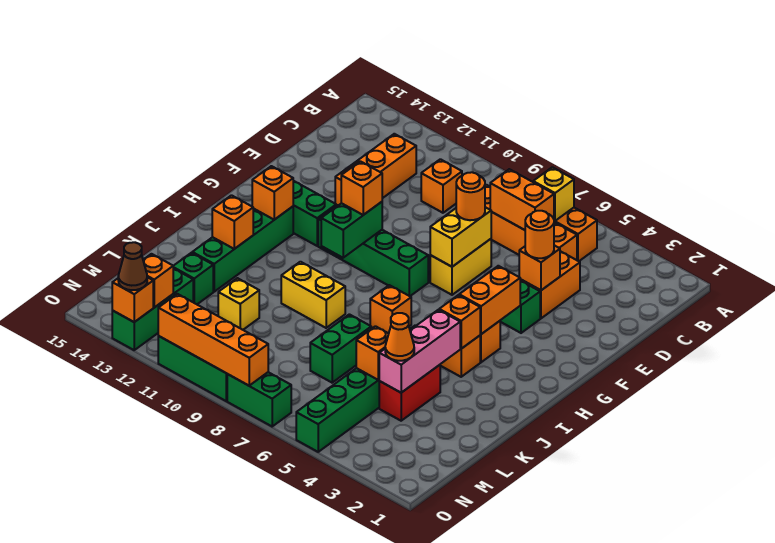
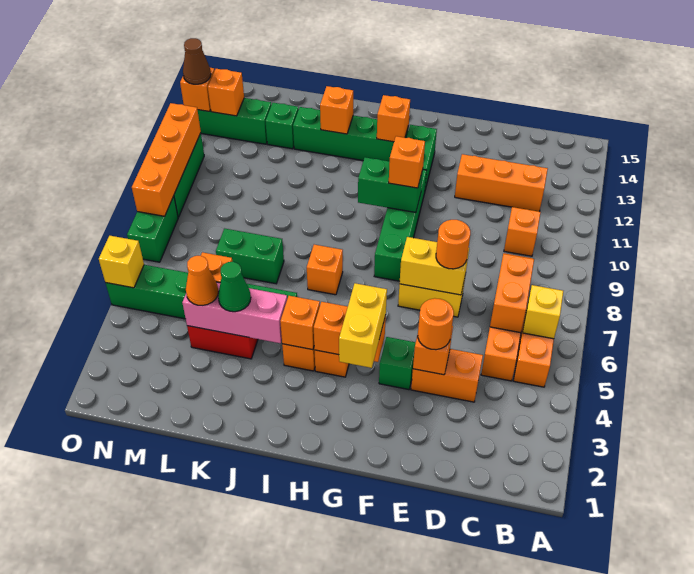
yellow brick J9:J10 level 1 -> yellow brick G3:G4 level 3
none -> green cone K4 level 3
yellow brick L11 level 1 -> yellow brick O5 level 2

